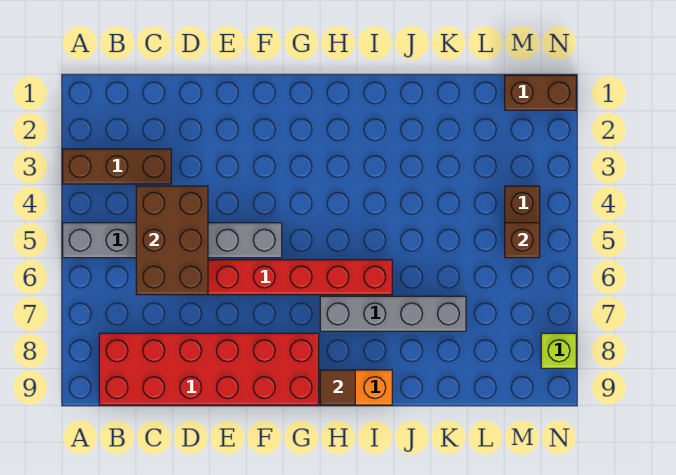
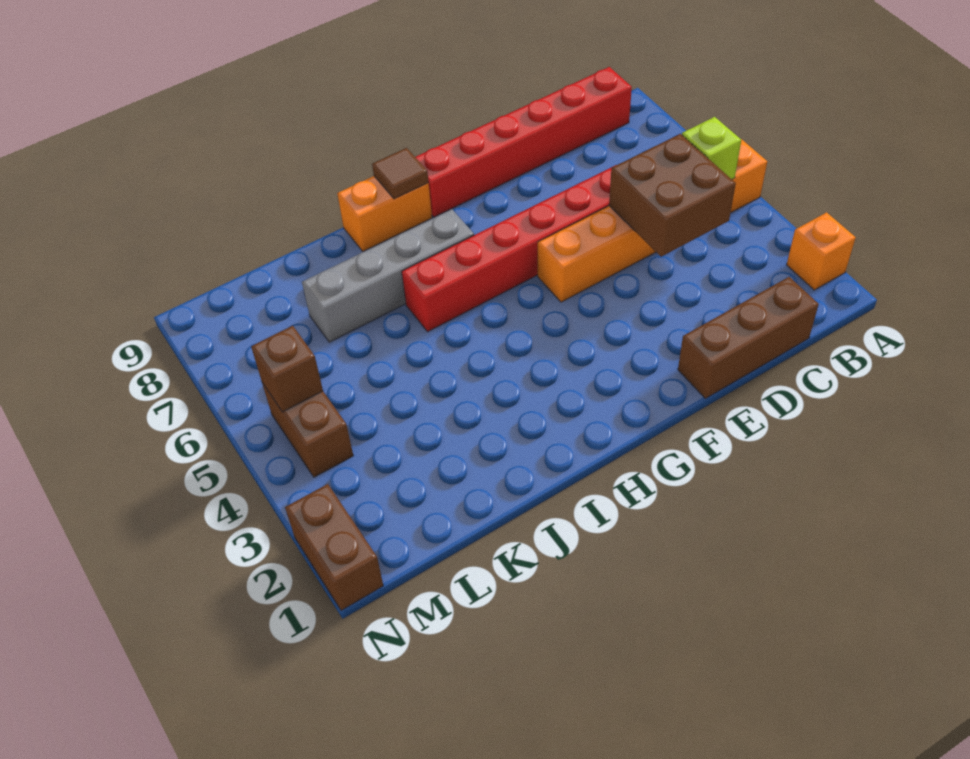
none -> orange brick A2 level 1
brown brick A3:C3 level 1 -> brown brick C1:E1 level 1
grey brick A5:F5 level 1 -> orange brick A5:F5 level 1
red brick B8:G9 level 1 -> red brick B9:G9 level 1
brown brick C4:D6 level 2 -> brown brick C4:D5 level 2
brown brick M1:N1 level 1 -> brown brick N1:N2 level 1
lime brick N8 level 1 -> lime brick B5 level 2

